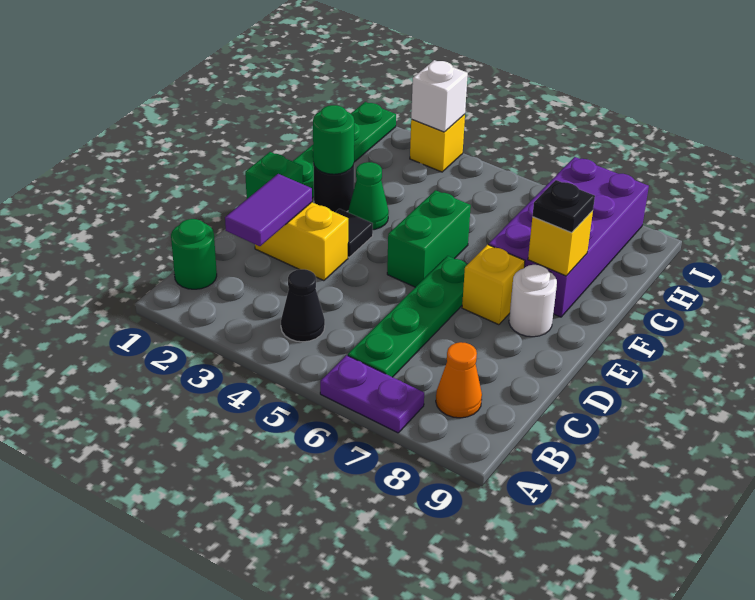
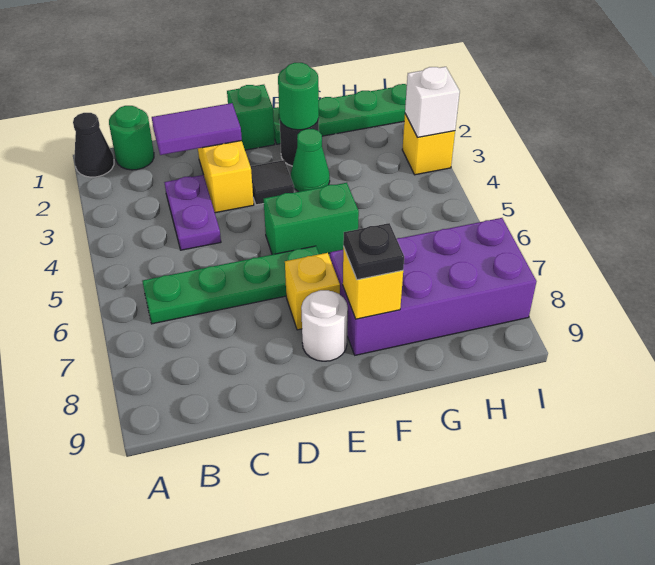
purple plate A6:A7 level 1 -> purple plate C3:C4 level 1
black cone B4 level 1 -> black cone A1 level 1
orange cone B8 level 1 -> none

